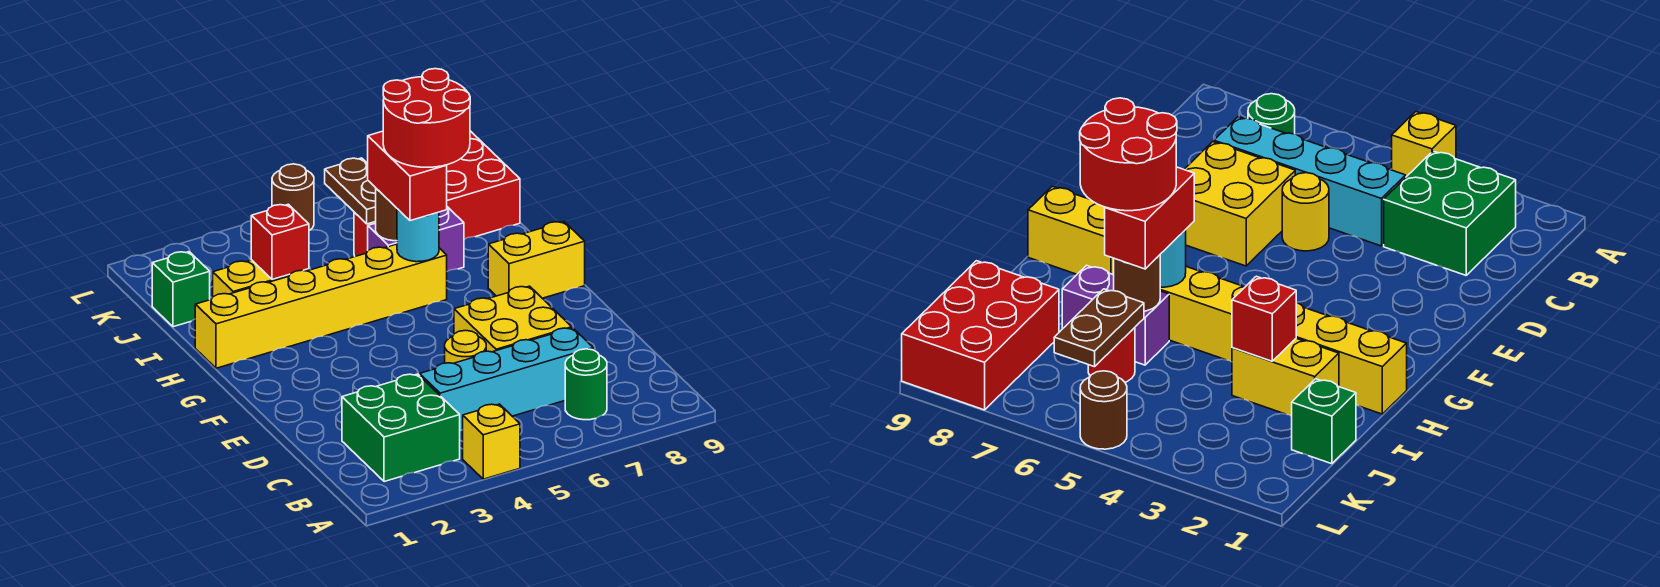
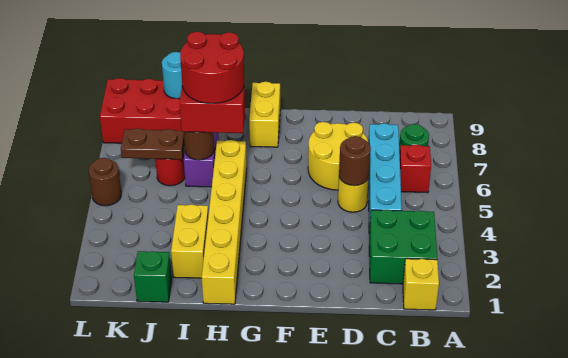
yellow brick A4 level 1 -> yellow brick B1 level 1
none -> brown round brick D5 level 2
yellow brick D6:E7 level 1 -> yellow round brick D6:E7 level 1
cyan round brick H6 level 2 -> cyan round brick J9 level 2
red brick I3 level 2 -> red brick B6 level 1

